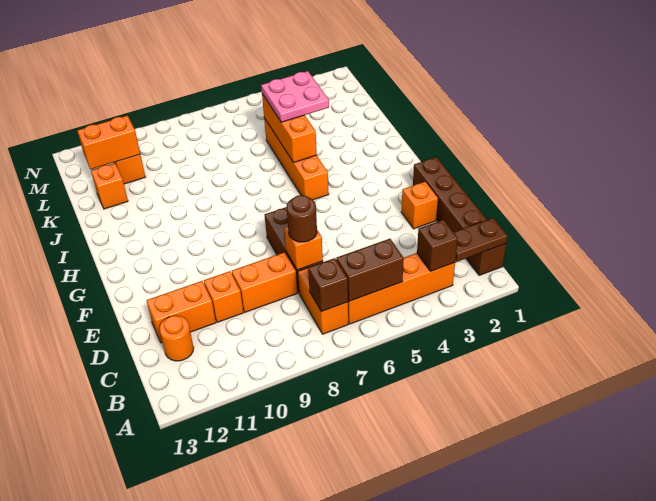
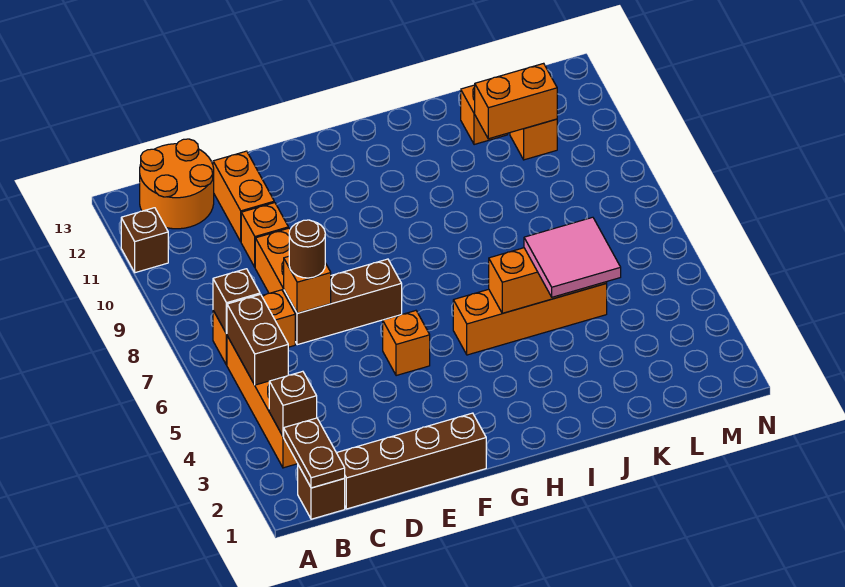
none -> brown brick A11 level 1
orange round brick C12 level 1 -> orange round brick B12:C13 level 1
orange brick E2 level 1 -> orange brick F5 level 1
pink plate J4:K5 level 3 -> pink tile J4:K5 level 3
orange brick L11:L12 level 2 -> orange brick K11:L11 level 2

